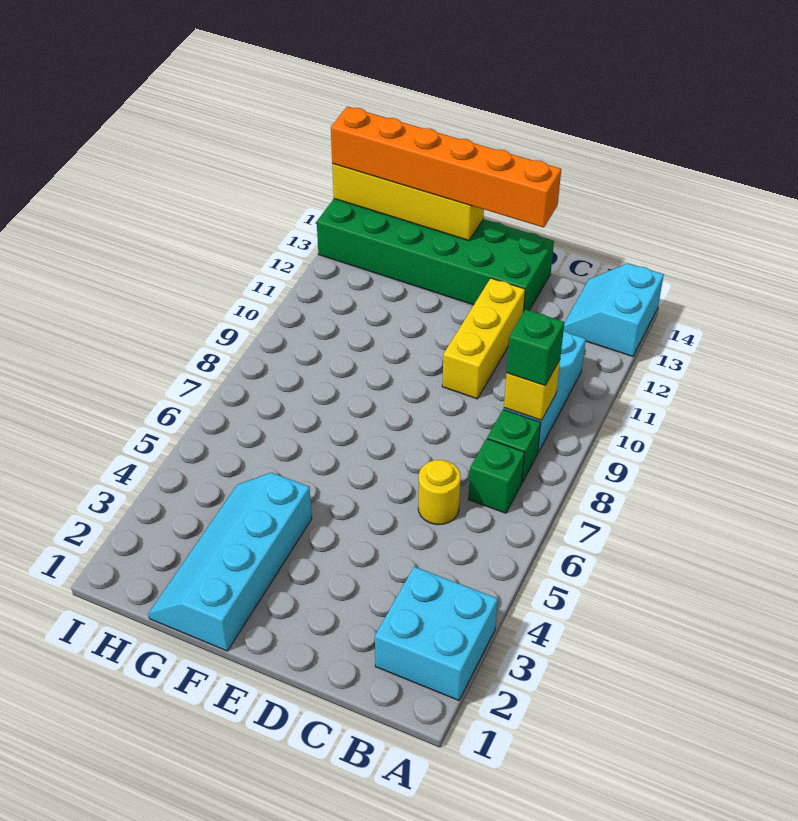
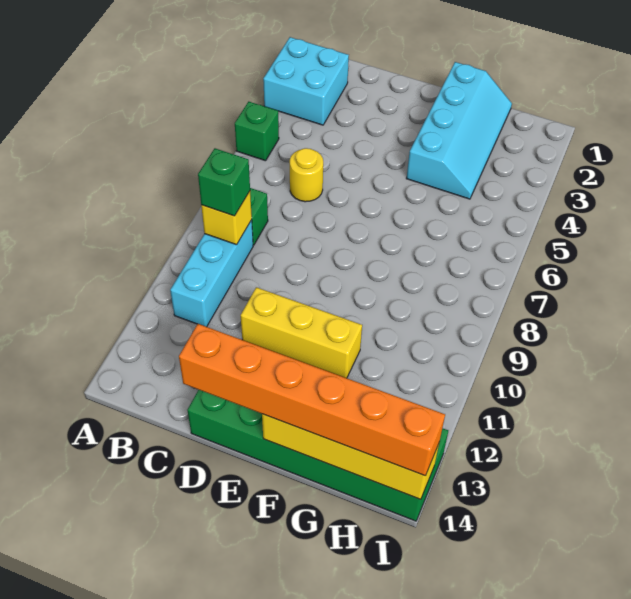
cyan slope A13:B14 level 1 top A -> none
green brick B7 level 1 -> green brick A5 level 1
yellow brick D10:D12 level 1 -> yellow brick D11:F11 level 1

